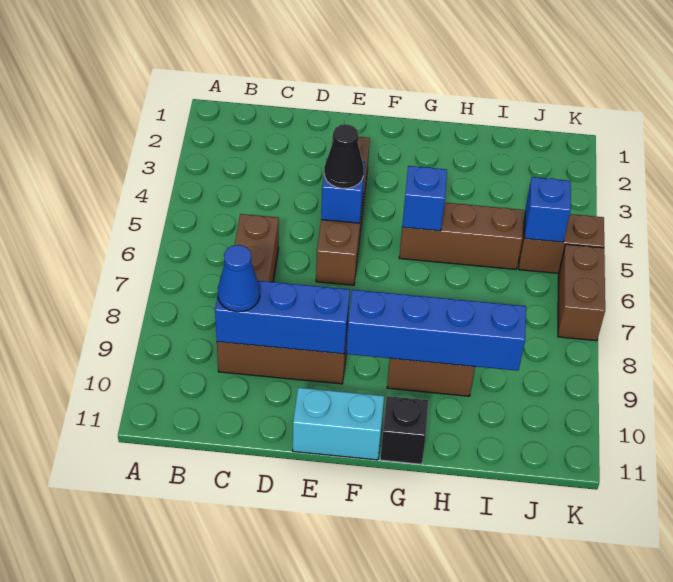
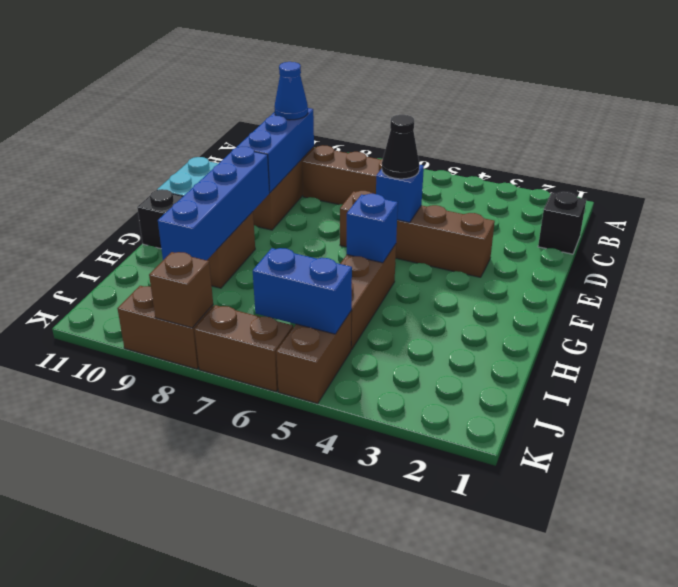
none -> black brick C1 level 1
blue brick J5 level 2 -> blue brick J5:J6 level 2
none -> brown brick K8:K9 level 1
none -> brown brick K8 level 2

